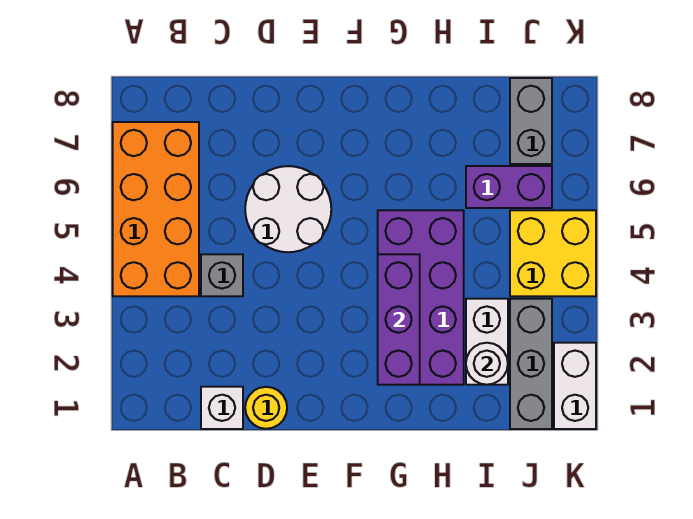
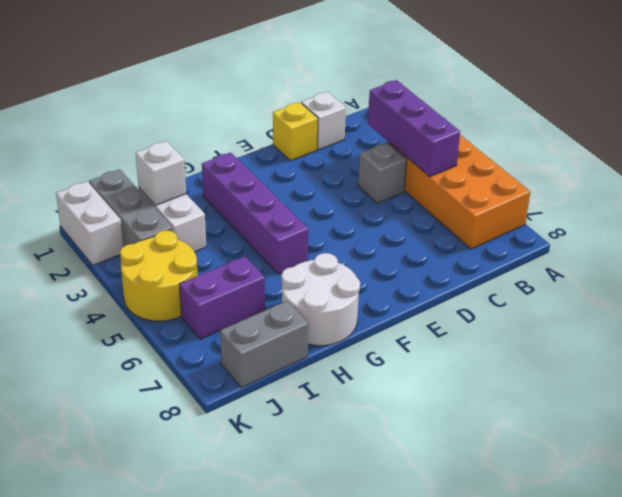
yellow round brick D1 level 1 -> yellow brick D1 level 1
white round brick D5:E6 level 1 -> white round brick G7:H8 level 1
purple brick G2:H5 level 1 -> purple brick G2:G5 level 1
purple brick G2:G4 level 2 -> purple brick B3:B5 level 2
white round brick I2 level 2 -> white brick I2 level 2
yellow brick J4:K5 level 1 -> yellow round brick J4:K5 level 1
grey brick J7:J8 level 1 -> grey brick I8:J8 level 1

